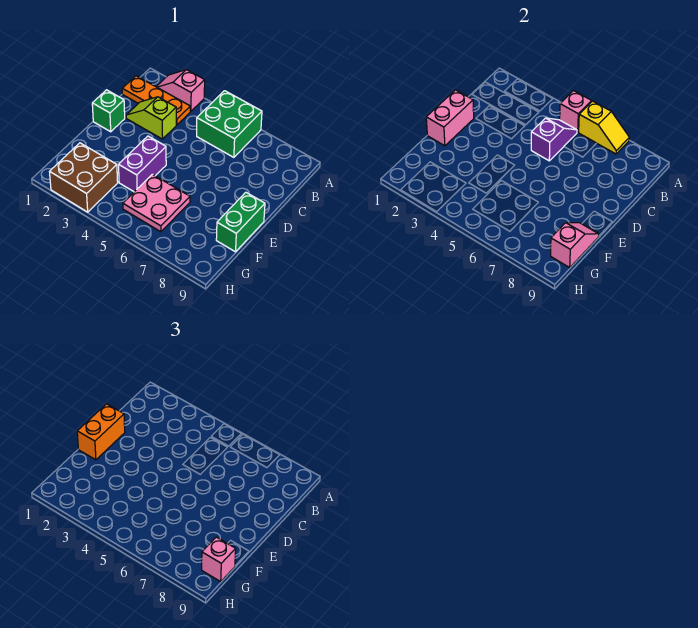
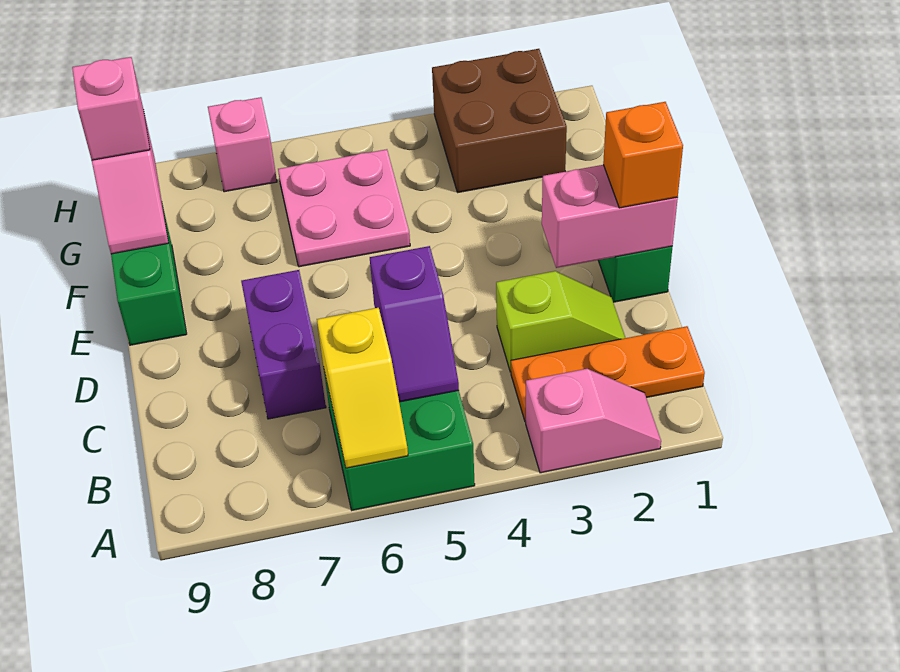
pink brick A5 level 2 -> pink brick H7 level 1
yellow slope A6:A7 level 2 top 6 -> yellow slope A6:B6 level 2 top B
pink brick D1:E1 level 2 -> pink brick D1:D2 level 2
orange brick D1:E1 level 3 -> orange brick D1 level 3
purple brick E4:F4 level 1 -> purple brick C7:D7 level 1

